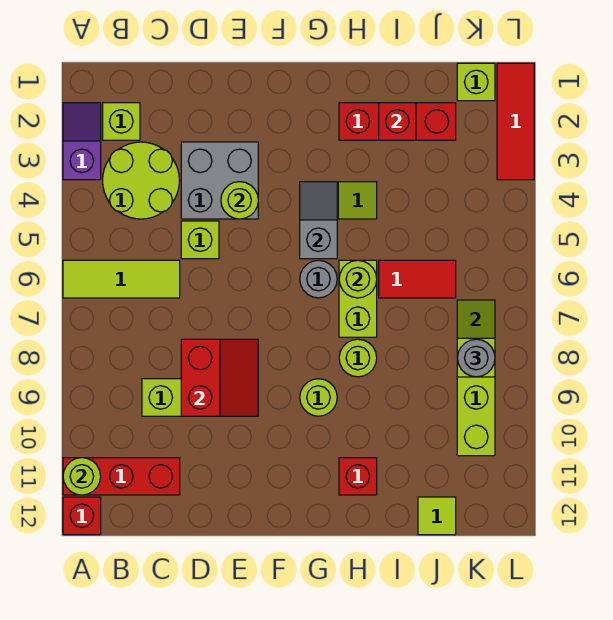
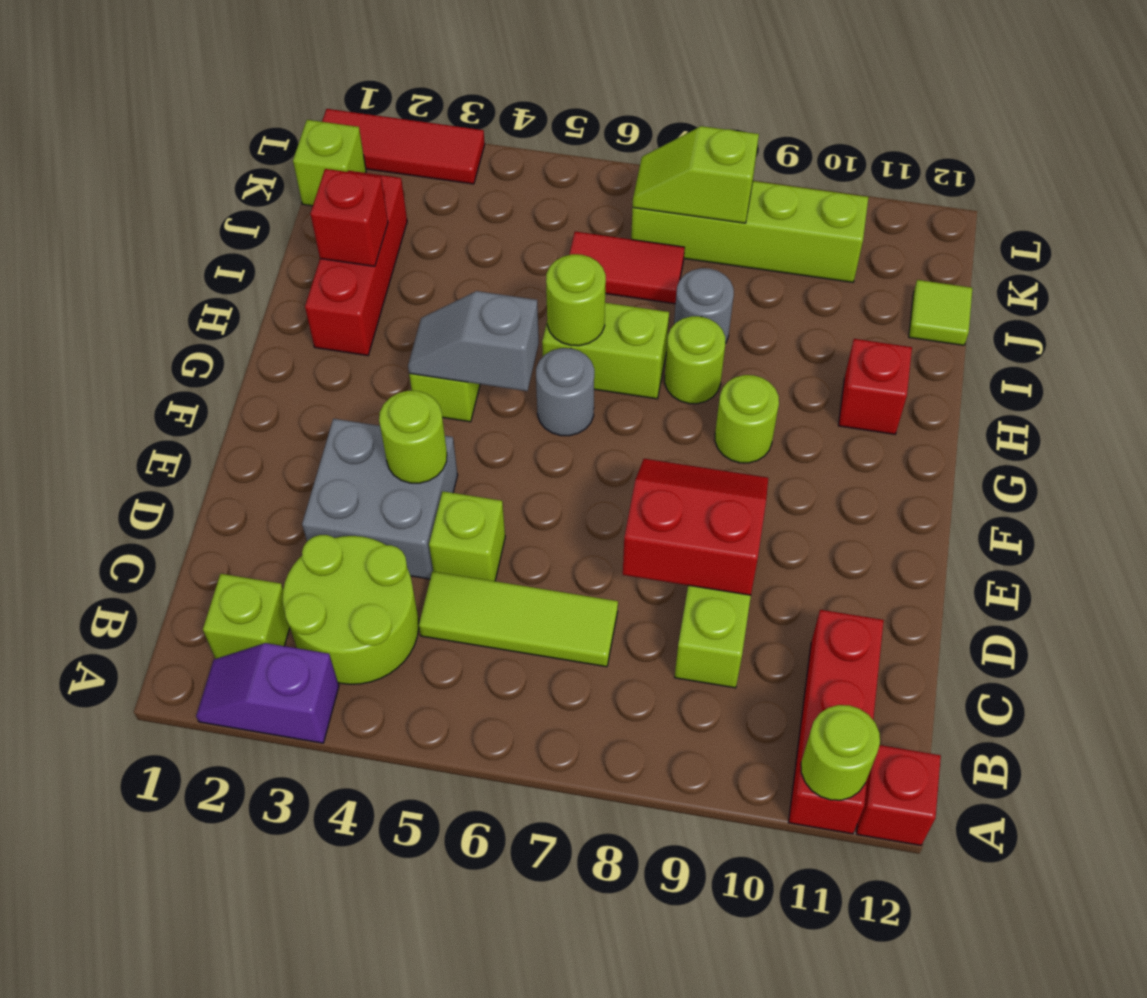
lime tile A6:C6 level 1 -> lime tile C5:C7 level 1
red tile I6:J6 level 1 -> red tile J6:J7 level 1
grey round brick K8 level 3 -> grey round brick I8 level 1

